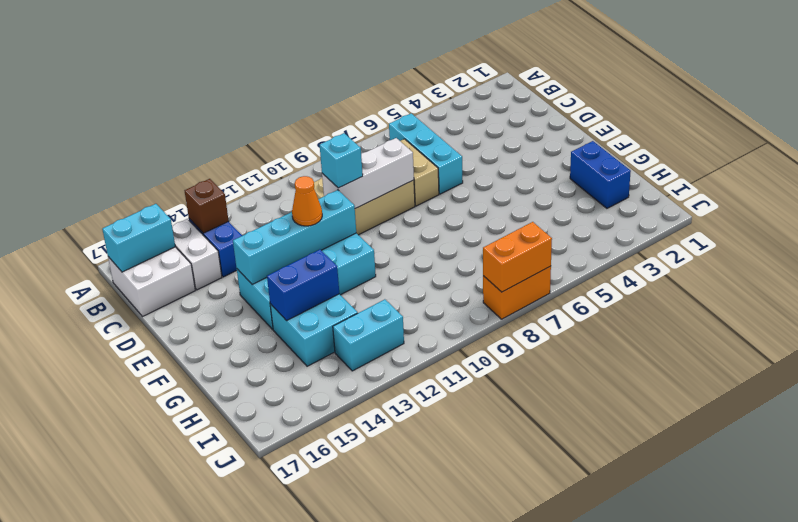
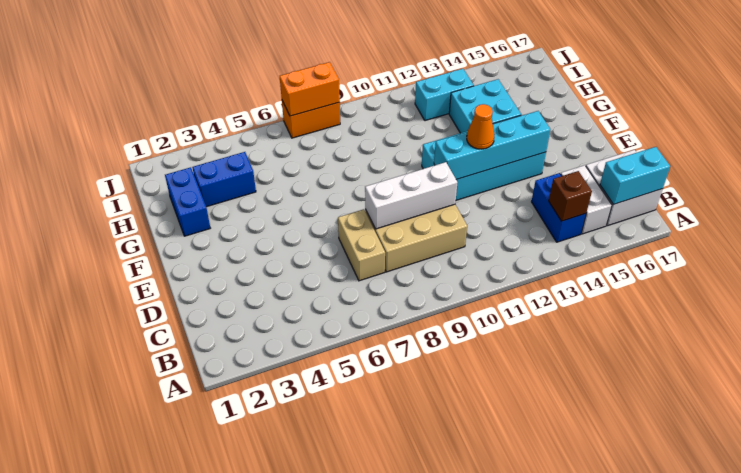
cyan brick B6:D6 level 1 -> none
cyan brick D10 level 3 -> none
blue brick G13:G14 level 2 -> blue brick H3:H4 level 1

